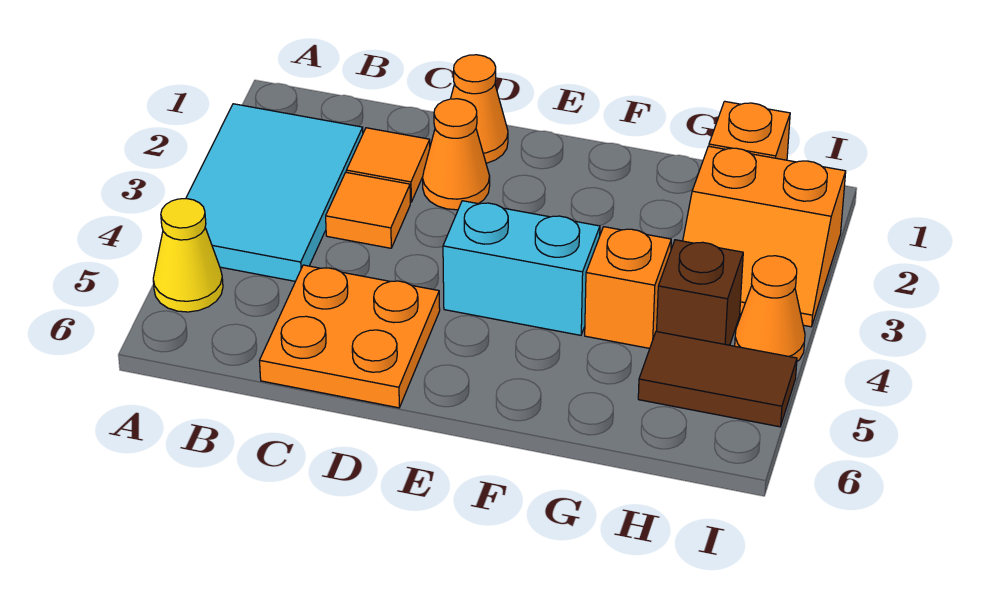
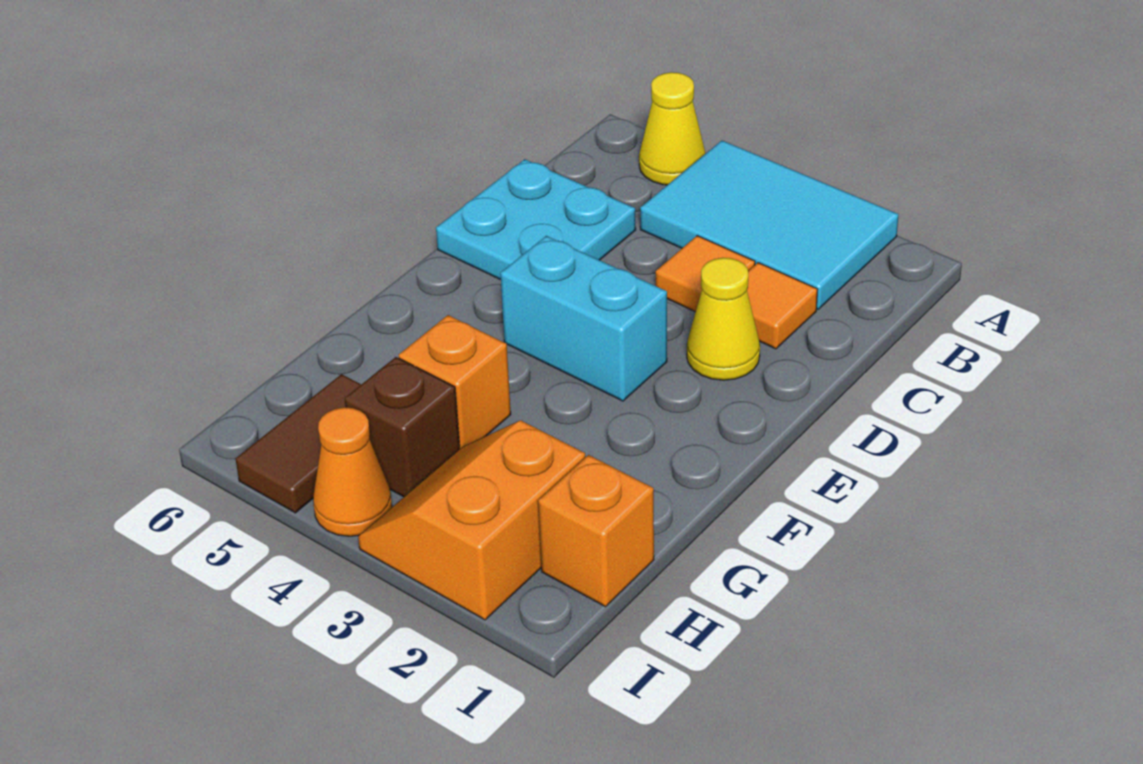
orange plate C5:D6 level 1 -> cyan plate C5:D6 level 1
orange cone D1 level 1 -> none
orange cone D2 level 1 -> yellow cone D2 level 1
cyan brick E4:F4 level 1 -> cyan brick E3:E4 level 1

